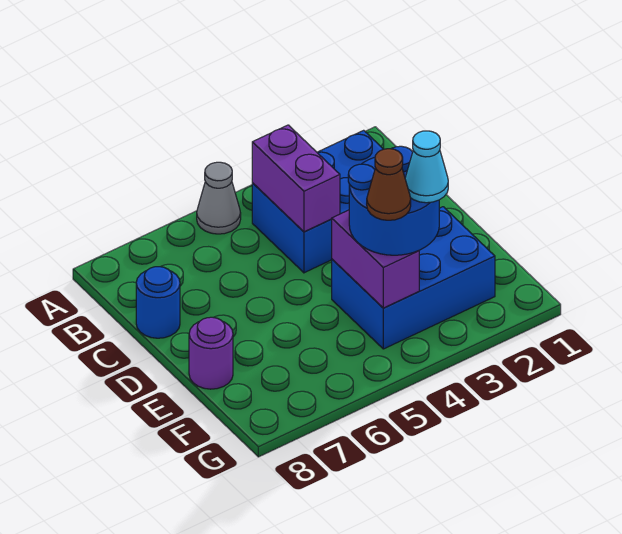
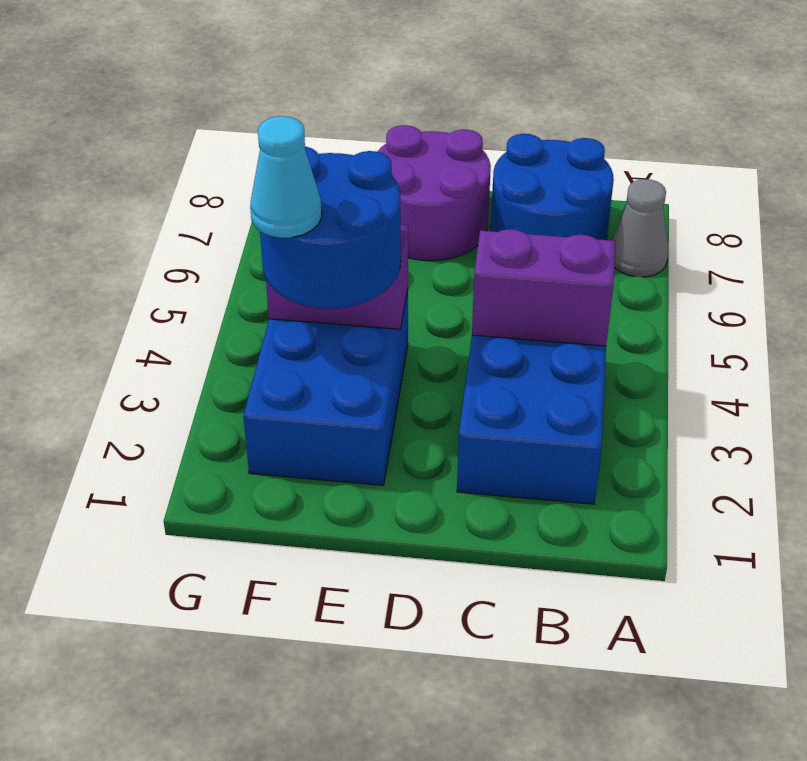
grey cone A5 level 1 -> grey cone A7 level 1
blue round brick C8 level 1 -> blue round brick B7:C8 level 1
purple round brick E8 level 1 -> purple round brick D7:E8 level 1
brown cone F4 level 4 -> none

